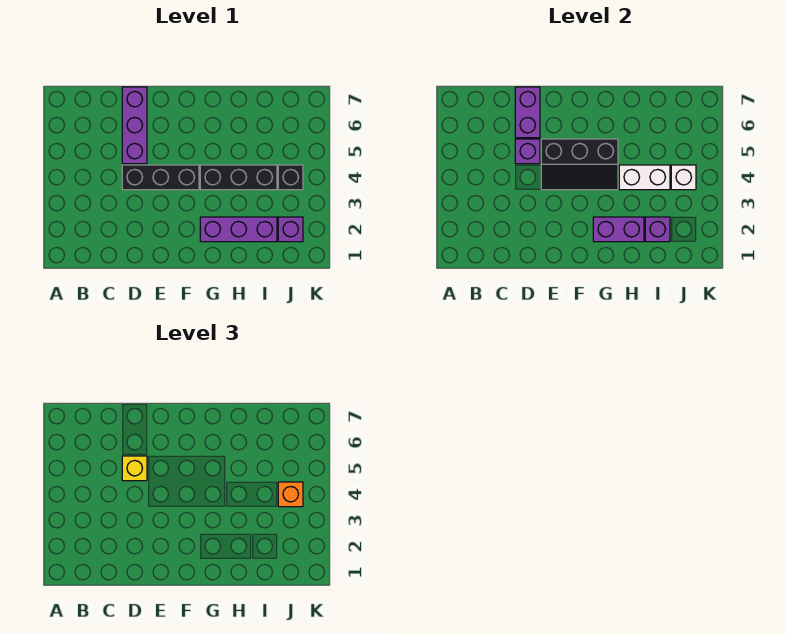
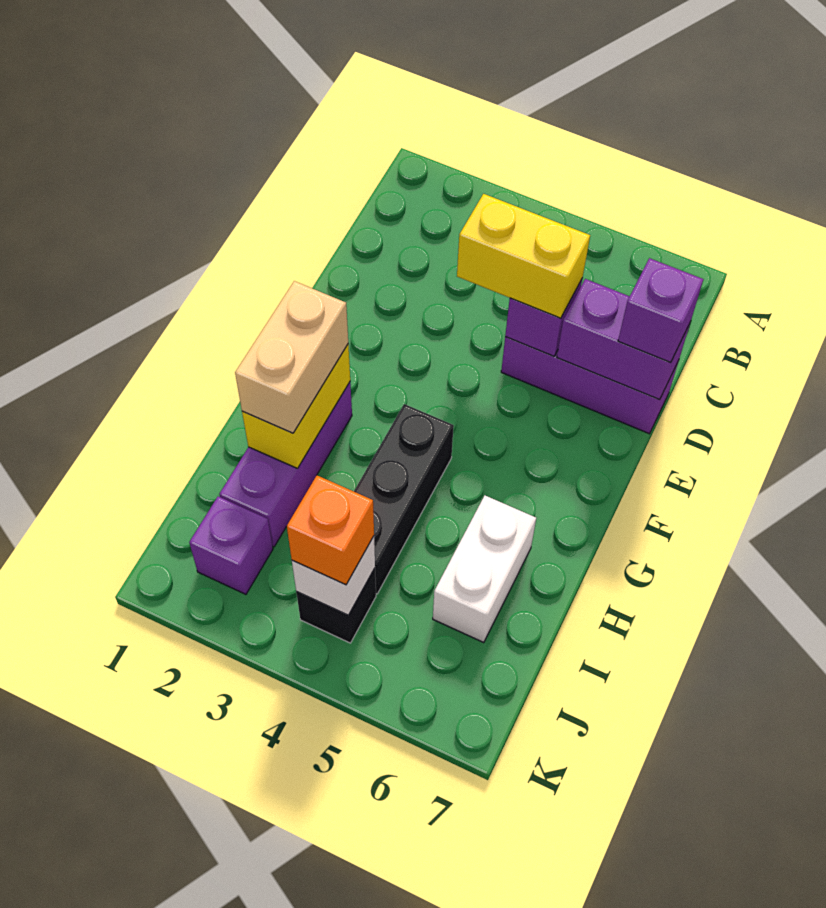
black brick D4:F4 level 1 -> none
yellow brick D5 level 3 -> yellow brick D4:D5 level 3
black slope E4:G5 level 2 top 5 -> none
purple brick G2:H2 level 2 -> yellow brick G2:H2 level 2
none -> tan brick G2:H2 level 3
white brick H4:I4 level 2 -> white brick H6:I6 level 1
purple brick I2 level 2 -> purple brick D7 level 3

